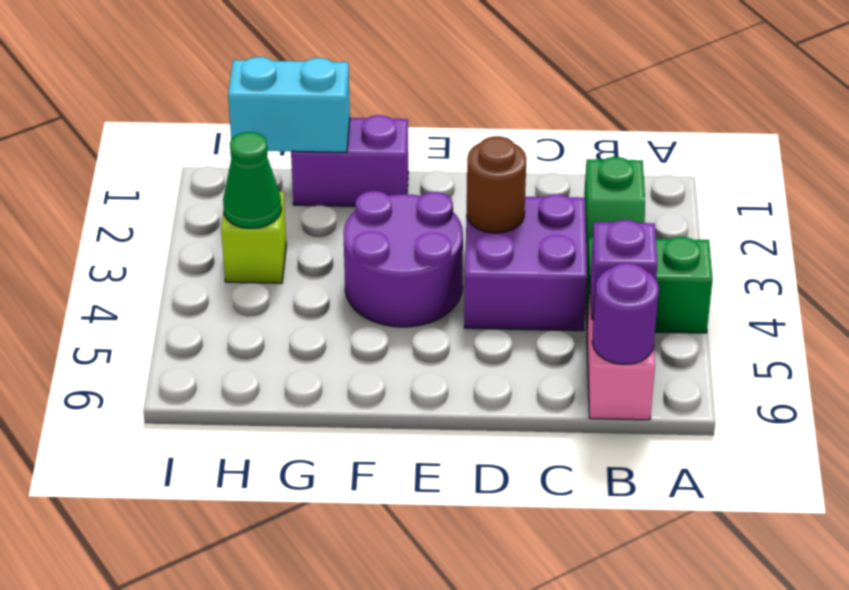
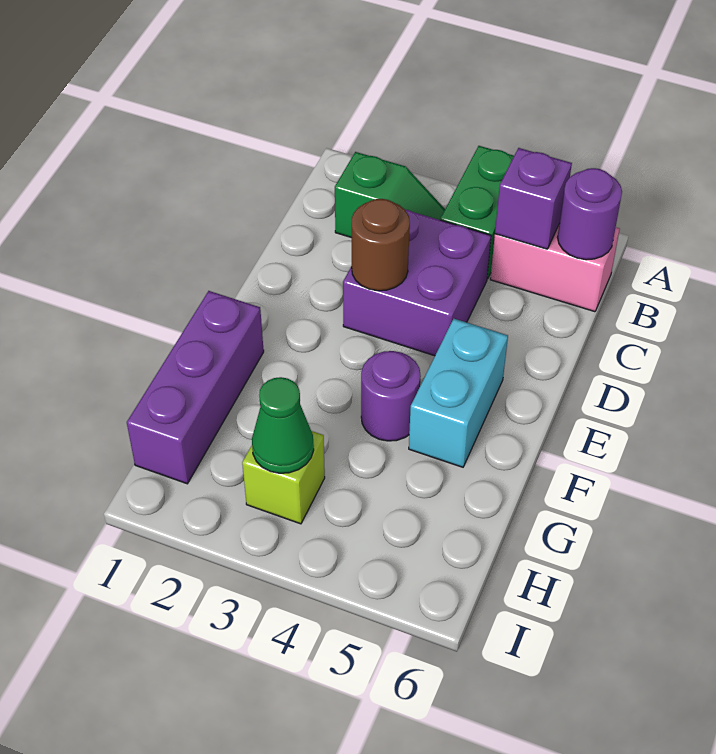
purple round brick E3:F4 level 1 -> purple round brick F4 level 1
purple brick F1:G1 level 1 -> purple brick F1:H1 level 1
cyan brick G1:H1 level 2 -> cyan brick E5:F5 level 1

